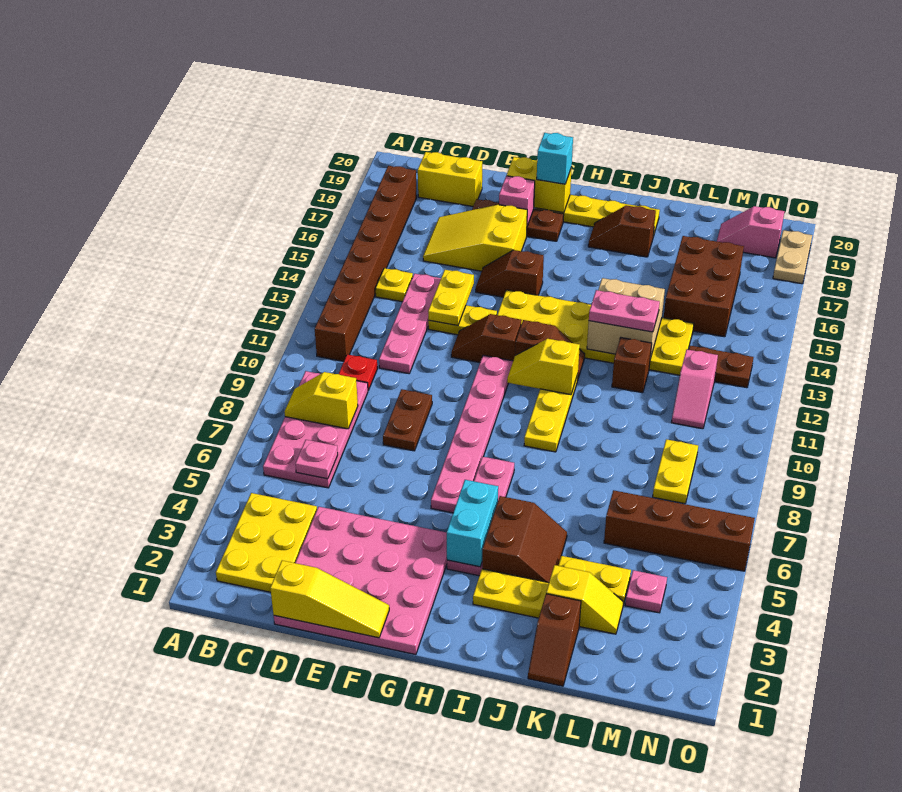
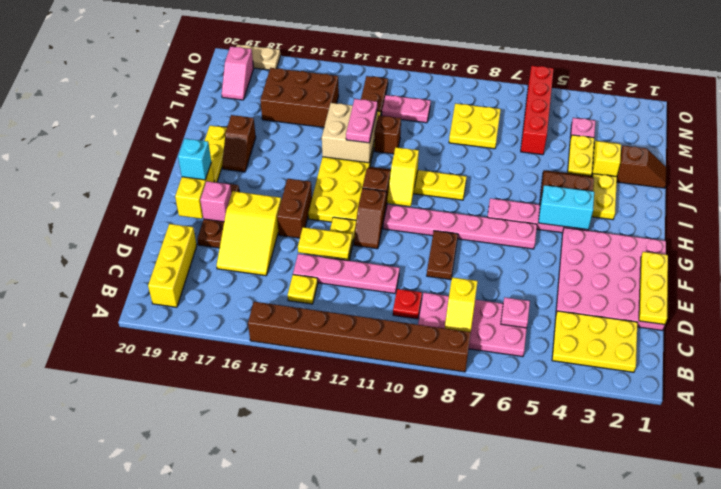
brown brick B11:B18 level 1 -> brown brick A8:A15 level 1
yellow brick C19:D19 level 1 -> yellow brick B19:D19 level 1
yellow slope D1:F1 level 2 top D -> yellow plate D1:F1 level 2
brown plate E8:E9 level 1 -> brown plate E9:F9 level 1
brown slope F15:G15 level 1 top G -> brown brick F15:G15 level 1
brown brick L6:O6 level 1 -> red brick L6:O6 level 1
yellow plate M8:M9 level 1 -> yellow plate L8:M9 level 1
pink slope M11:M12 level 1 top 12 -> pink plate M11:M12 level 1

